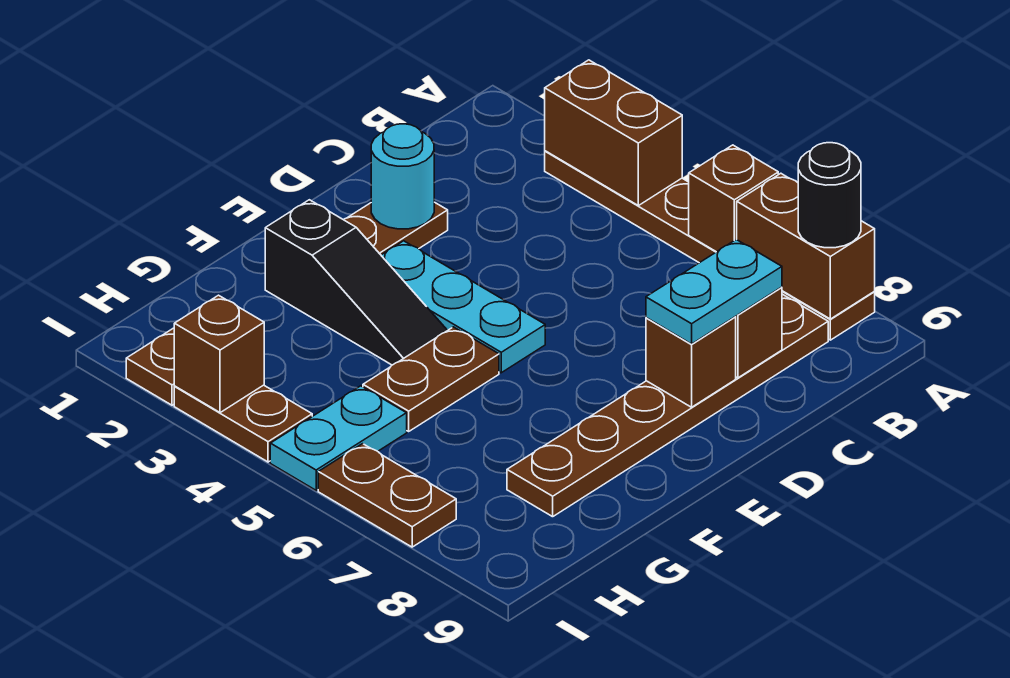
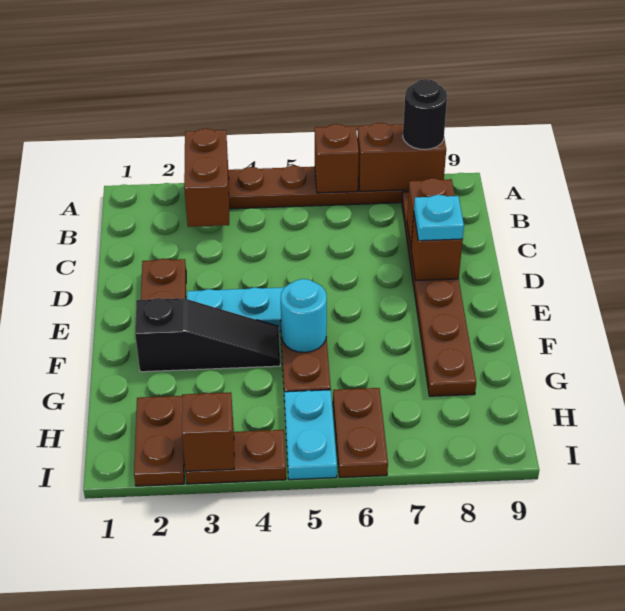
brown brick A3:A4 level 2 -> brown brick A3:B3 level 2
cyan plate C8:D8 level 3 -> cyan plate D8 level 3
cyan round brick D2 level 2 -> cyan round brick F5 level 2
brown plate I6:I7 level 1 -> brown plate H6:I6 level 1

